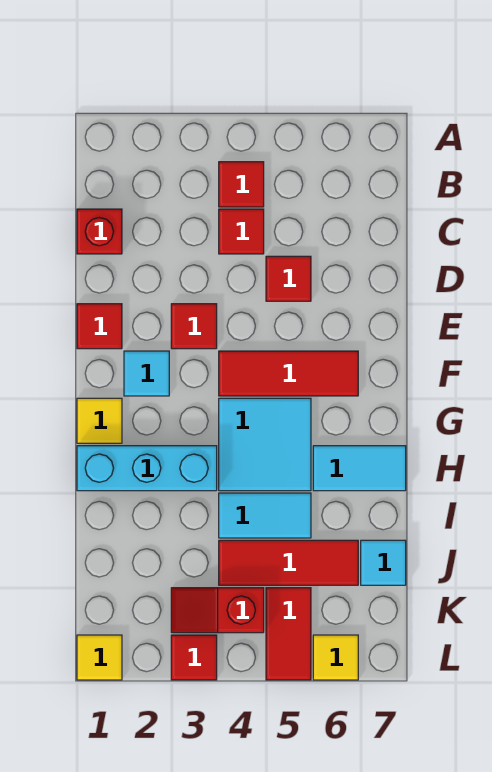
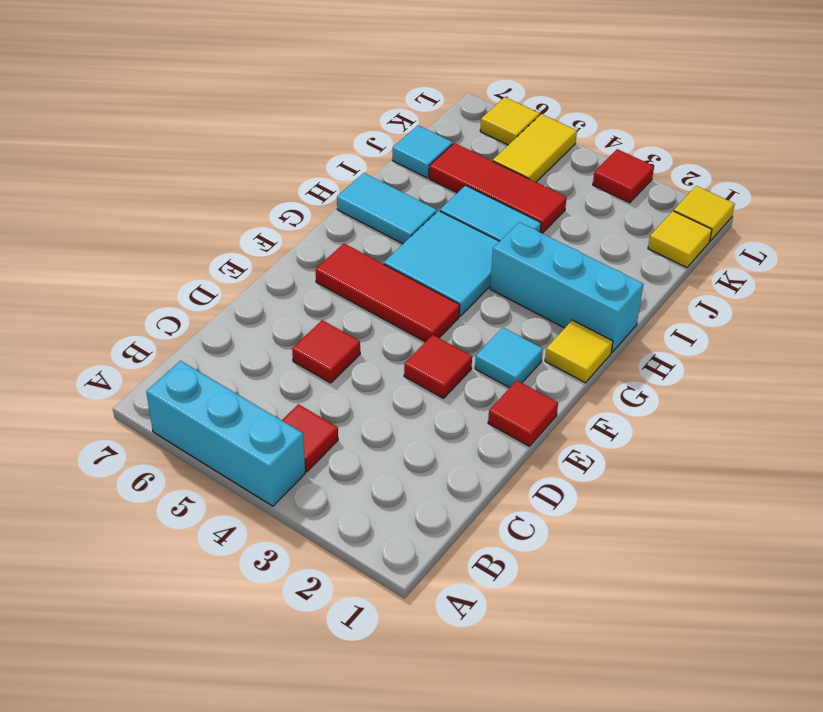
none -> cyan brick A4:A6 level 1
red brick C1 level 1 -> none
red tile C4 level 1 -> none
none -> yellow tile K1 level 1
red slope K3:K4 level 1 top 4 -> none
red tile K5:L5 level 1 -> yellow tile K5:L5 level 1

